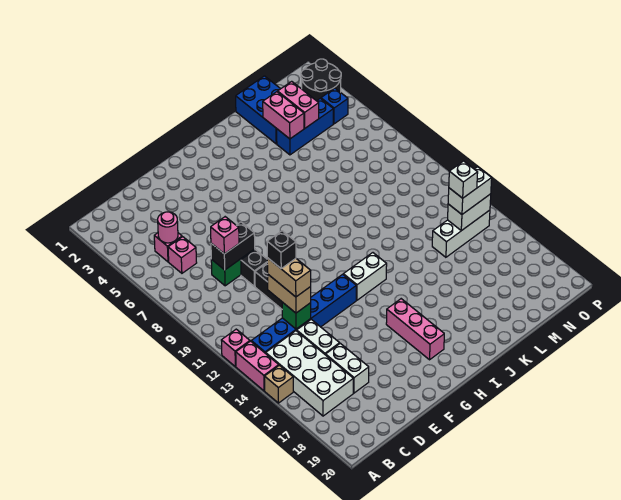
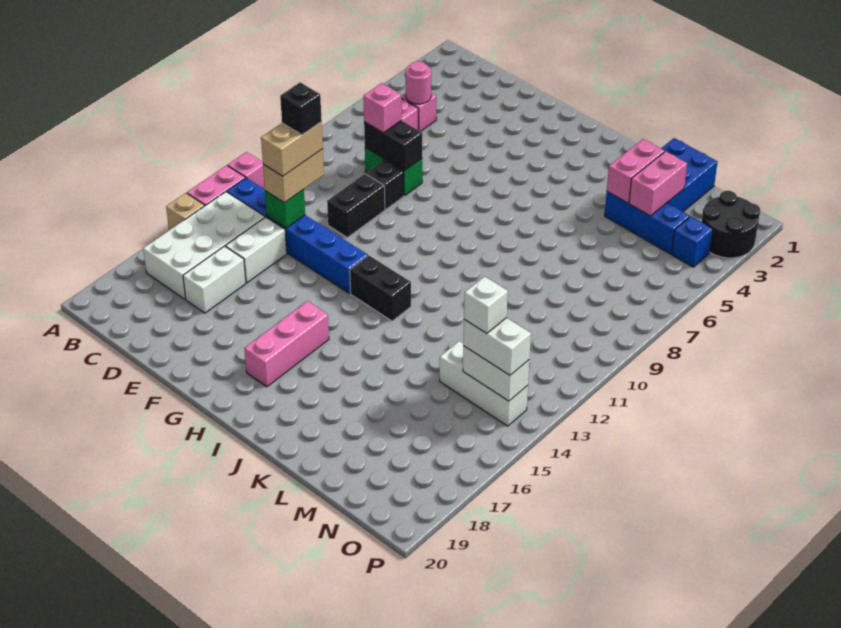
white brick H13:I13 level 1 -> black brick H13:I13 level 1

